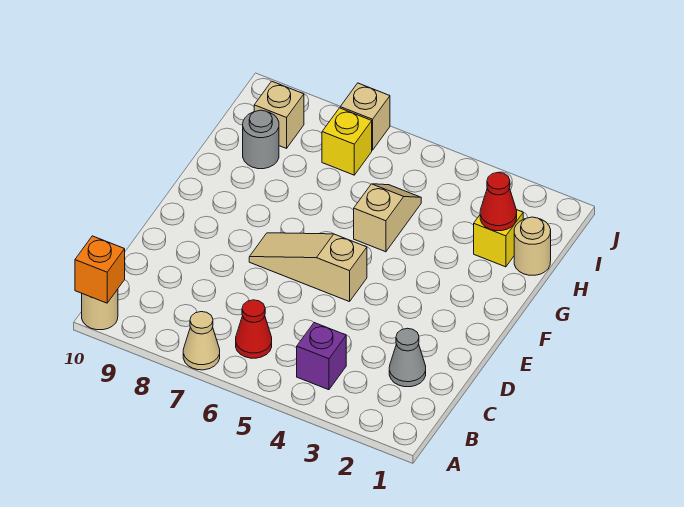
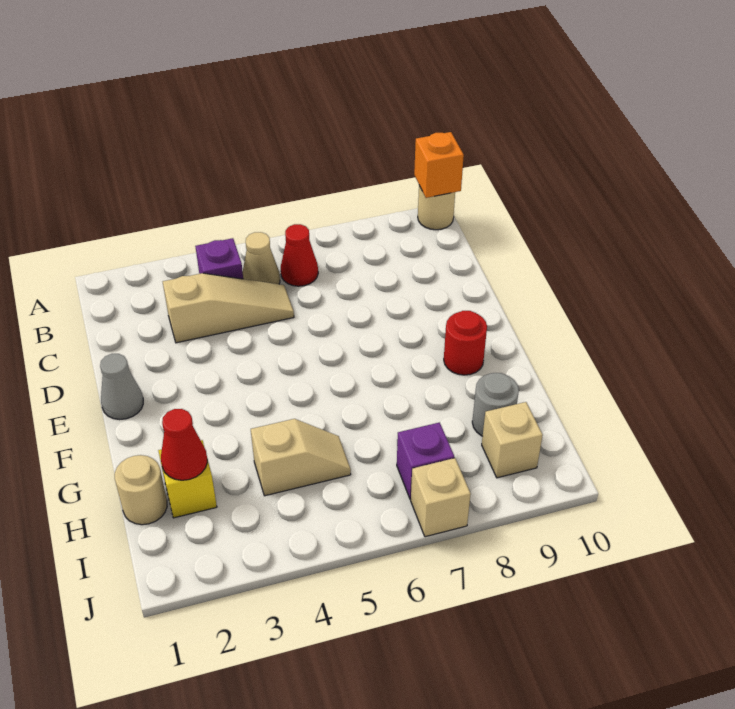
tan cone A7 level 1 -> tan cone B5 level 1
grey cone C2 level 1 -> grey cone E1 level 1
tan slope E5:E7 level 1 top 5 -> tan slope C3:C5 level 1 top 3
none -> red round brick F9 level 1
tan slope G5:H5 level 1 top G -> tan slope H4:H5 level 1 top 4
yellow brick I7 level 1 -> purple brick I7 level 1

